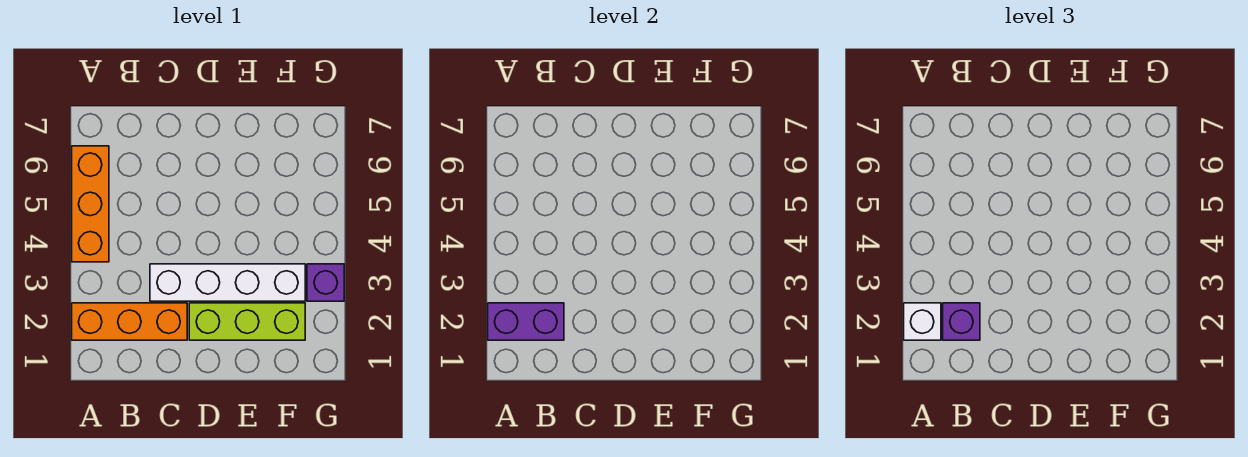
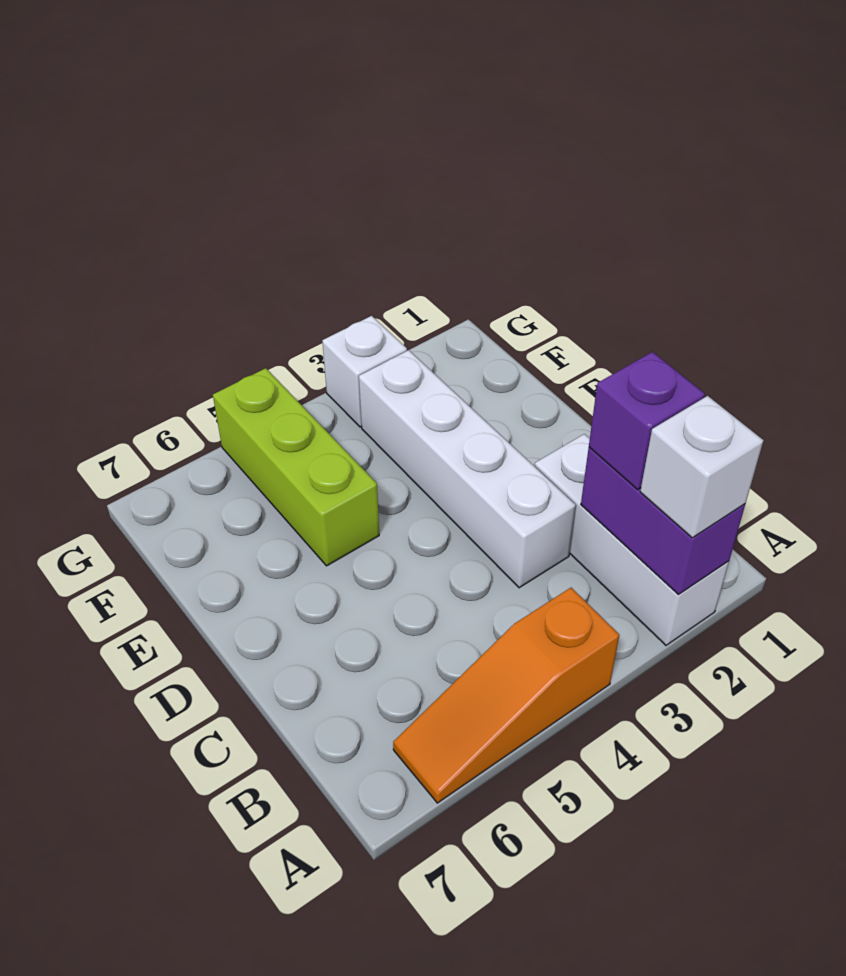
orange brick A2:C2 level 1 -> white brick A2:C2 level 1
orange brick A4:A6 level 1 -> orange slope A4:A6 level 1 top 4
lime brick D2:F2 level 1 -> lime brick E5:G5 level 1
purple brick G3 level 1 -> white brick G3 level 1

